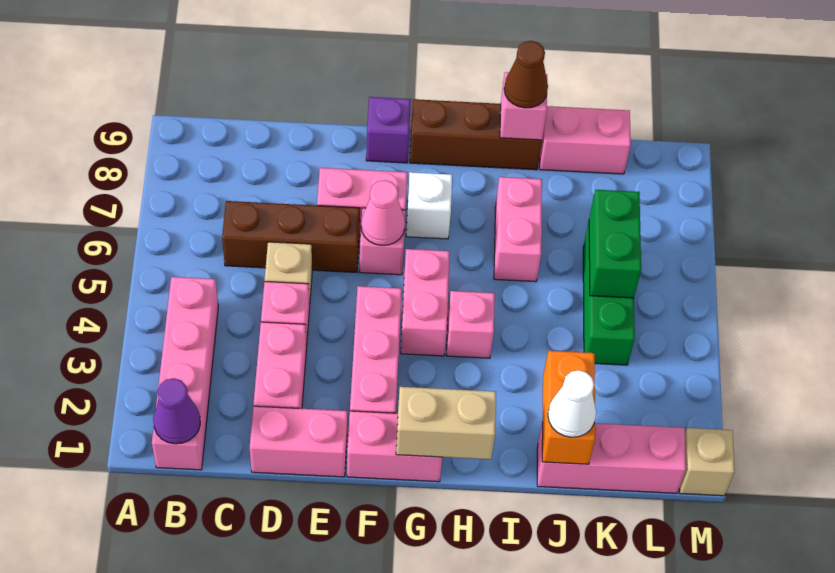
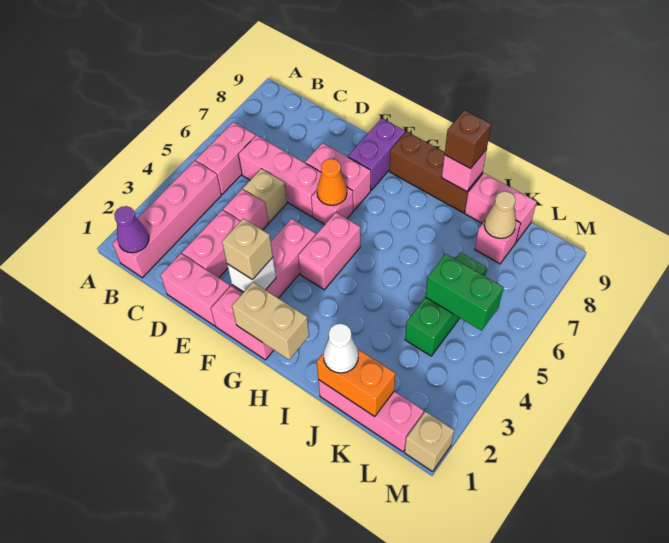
brown brick C6:E6 level 1 -> pink brick C6:E6 level 1
none -> tan brick F2 level 3
pink cone F6 level 2 -> orange cone F6 level 2
purple brick F9 level 1 -> purple brick F8:F9 level 1
white brick G7 level 1 -> white brick F2 level 2
pink brick H4 level 1 -> pink brick K8 level 1
pink brick I6:I7 level 1 -> pink brick B5:B6 level 1
brown cone I9 level 3 -> brown brick I9 level 3
orange brick J1:J2 level 2 -> orange brick J1:K1 level 2
green brick K5:K6 level 2 -> green brick K5:L5 level 2
none -> tan cone K8 level 2

